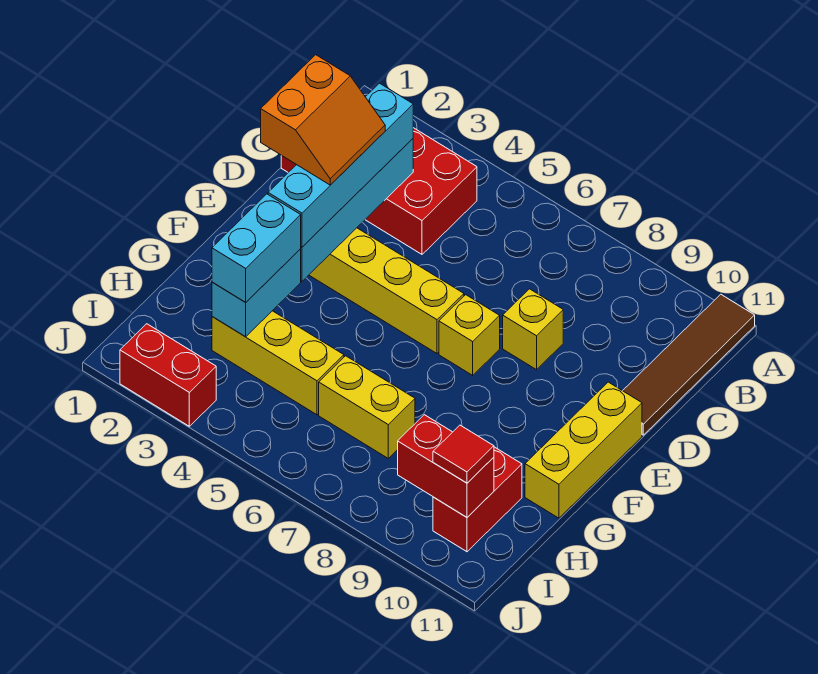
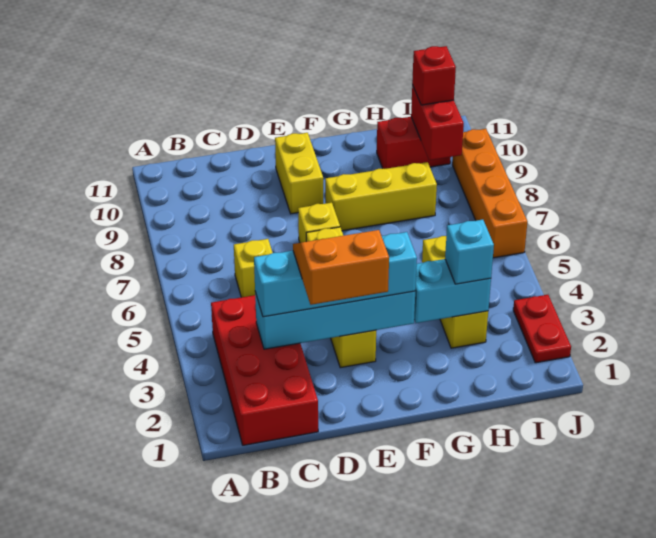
brown tile A11:D11 level 1 -> none
yellow brick D8 level 1 -> yellow brick C6 level 1
yellow brick E11:G11 level 1 -> yellow brick F8:H8 level 1
cyan brick G3:H3 level 3 -> cyan brick H3 level 3
yellow brick H6:H7 level 1 -> yellow brick E9:E10 level 1
red tile I10 level 3 -> red brick I10 level 3
red brick J2:J3 level 1 -> red plate J2:J3 level 1
none -> orange brick J6:J9 level 1

